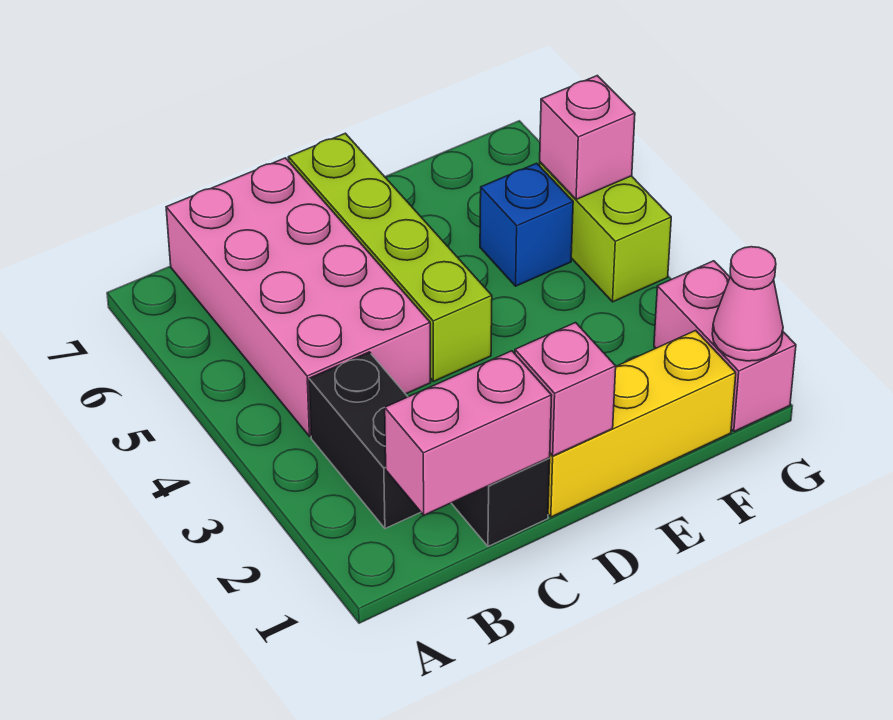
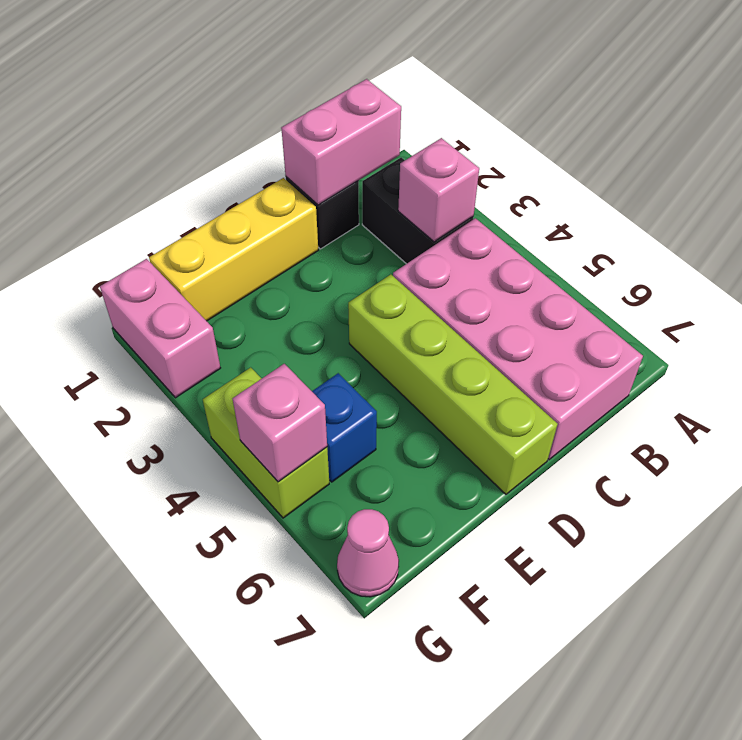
pink brick D1 level 2 -> pink brick B3 level 2
pink cone G1 level 2 -> pink cone G7 level 1

